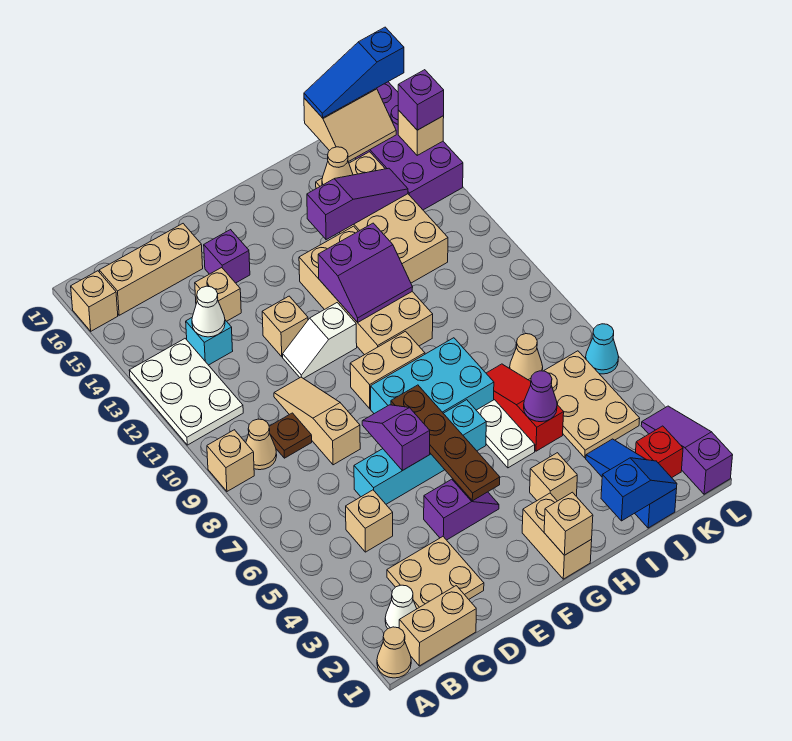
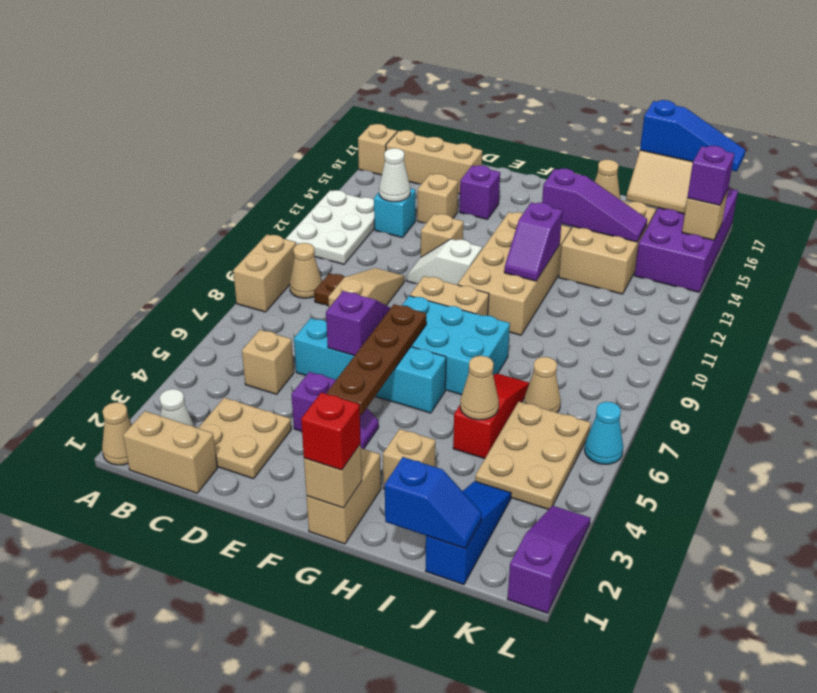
tan brick A9 level 1 -> tan brick A8:A9 level 1
purple slope G11:H12 level 2 top 12 -> purple slope H11:H12 level 2 top 12
white plate H5:H6 level 1 -> none
purple cone I5 level 2 -> tan cone I5 level 2
tan brick I12:J15 level 1 -> tan brick I13:J15 level 1
blue slope J17:L17 level 3 top L -> blue slope J17:L17 level 3 top J
red brick K2 level 1 -> red brick G1 level 3

